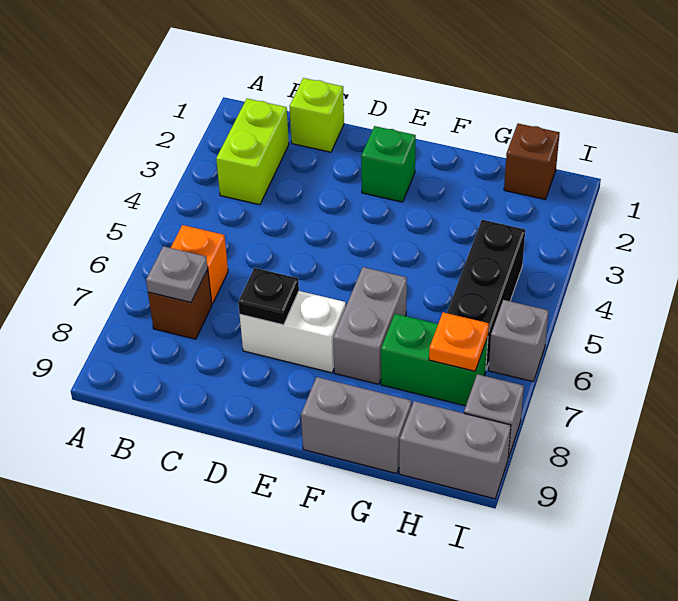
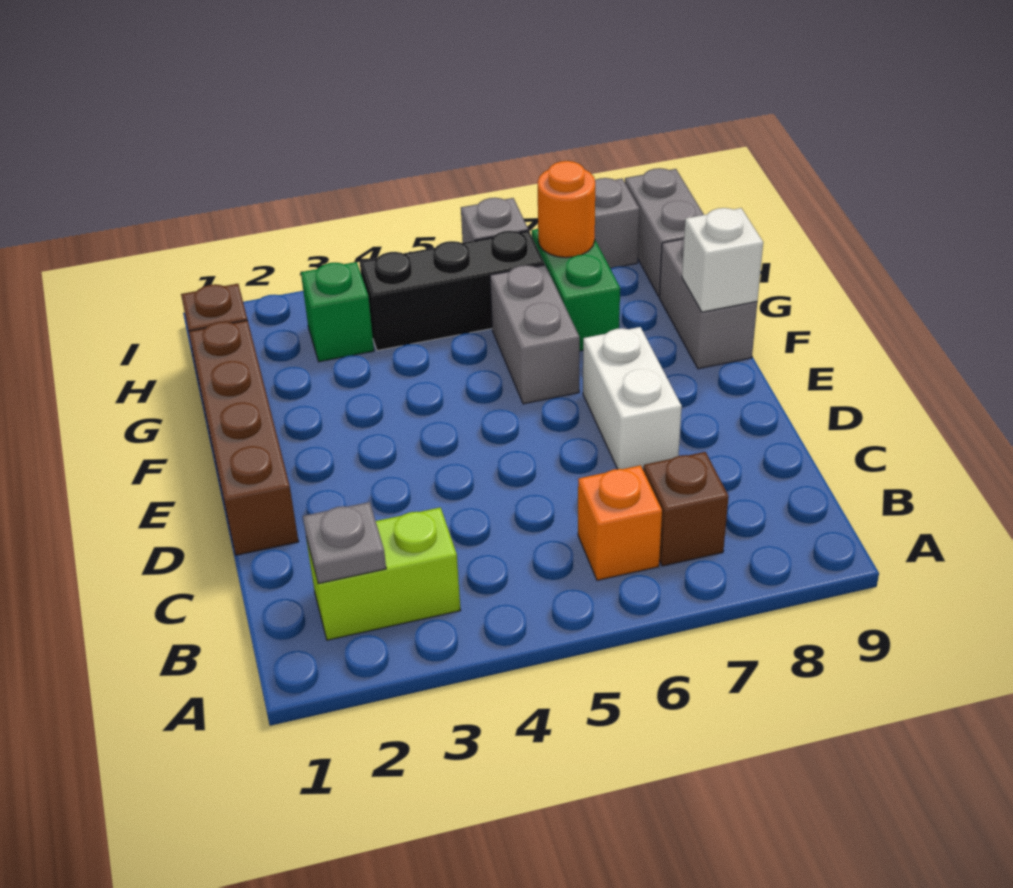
grey plate B7 level 2 -> grey plate B2 level 2
lime brick C1 level 1 -> none
none -> brown brick D1:G1 level 1
black plate D7 level 2 -> none
green brick E2 level 1 -> green brick H3 level 1
grey brick F6:F7 level 1 -> grey brick F6:G6 level 1
none -> white brick F9 level 2
orange plate H7 level 2 -> orange round brick H7 level 2

